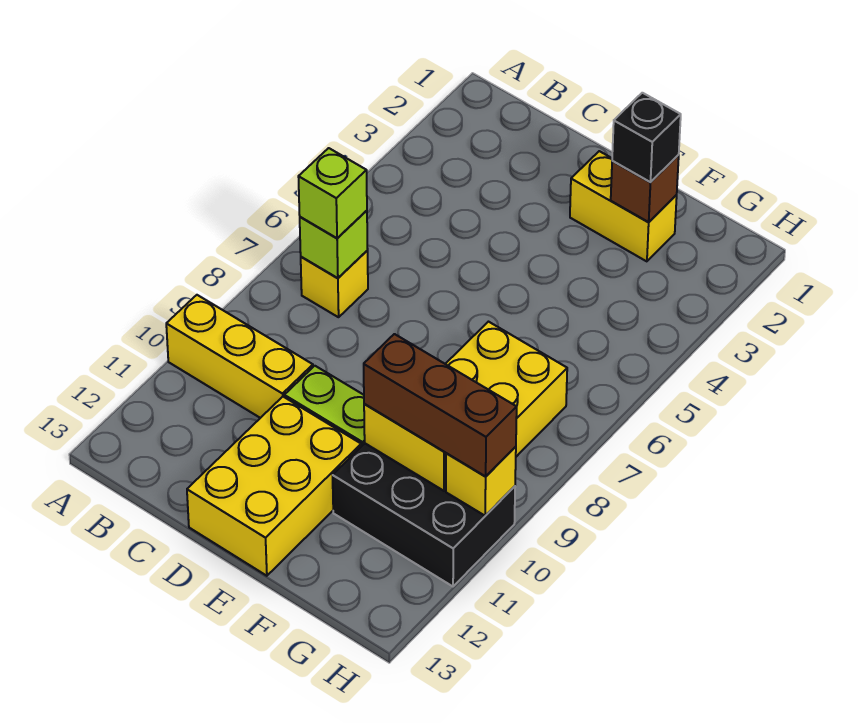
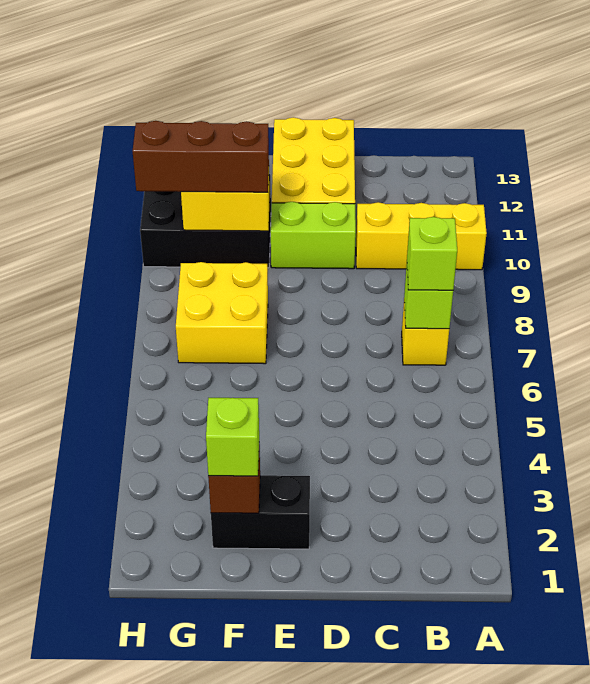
yellow brick E2:F2 level 1 -> black brick E2:F2 level 1
black brick F2 level 3 -> lime brick F2 level 3
yellow brick H10 level 2 -> none

